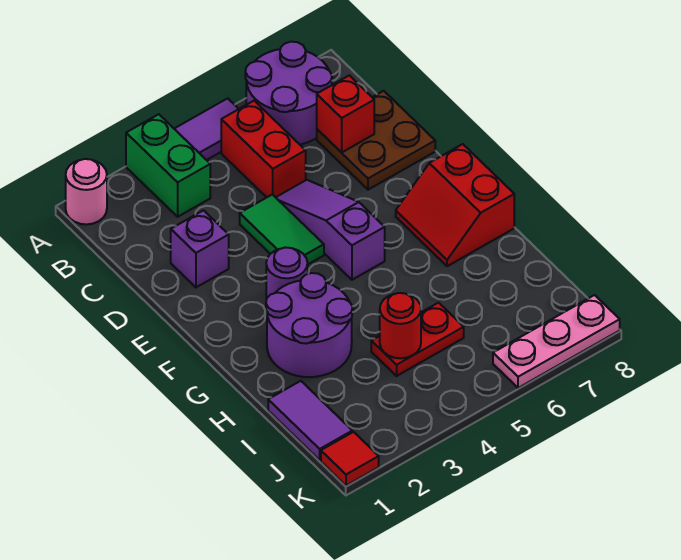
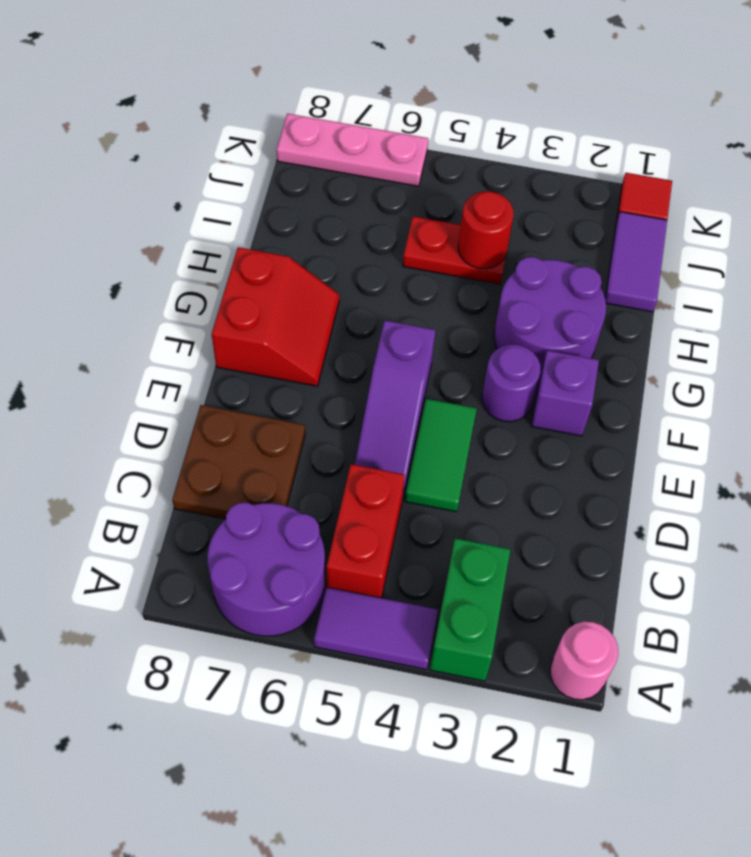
red brick C7 level 2 -> none
purple brick D2 level 1 -> purple brick F2 level 1

